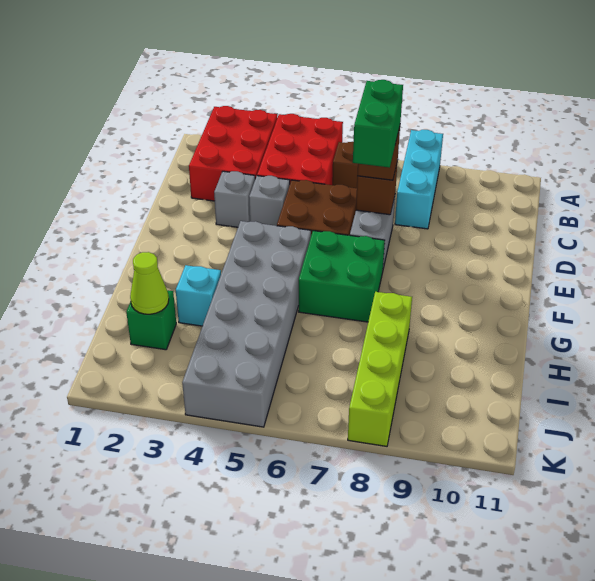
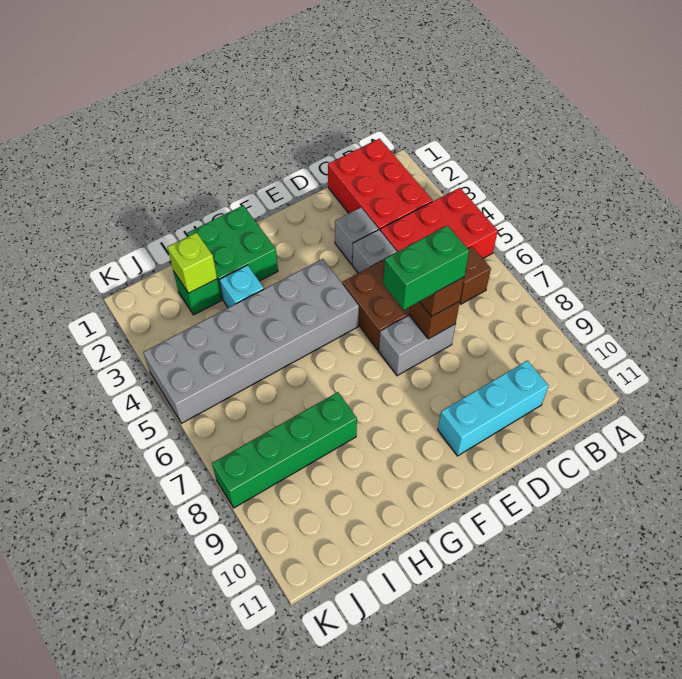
red brick A2:C3 level 1 -> red brick B1:C3 level 1
cyan brick A8:C8 level 1 -> cyan brick C10:E10 level 1
green brick F6:G7 level 1 -> green brick G1:H2 level 1
lime brick H8:K8 level 1 -> green brick H8:K8 level 1
lime cone I2 level 2 -> lime brick I2 level 2

